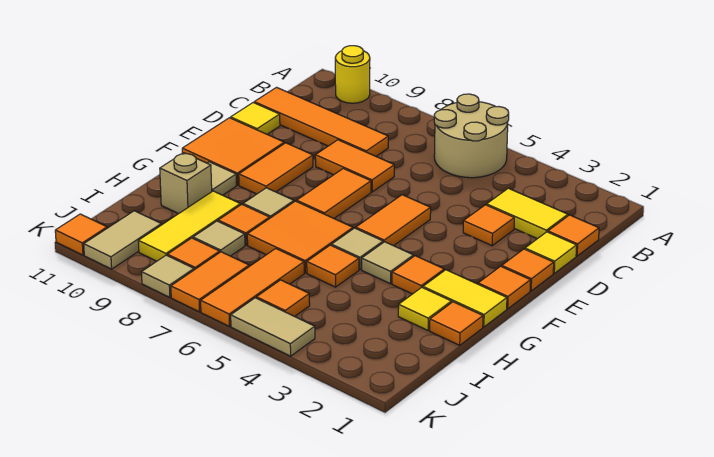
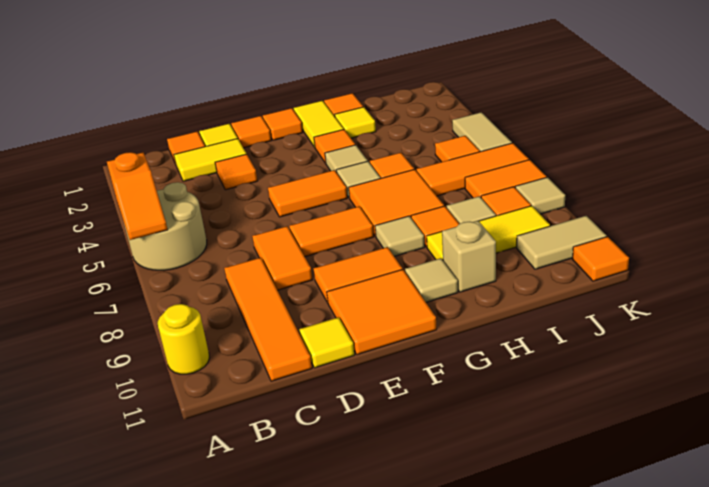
none -> orange slope A5:A6 level 2 top 5
yellow tile C2:C3 level 1 -> yellow tile C2:D2 level 1

